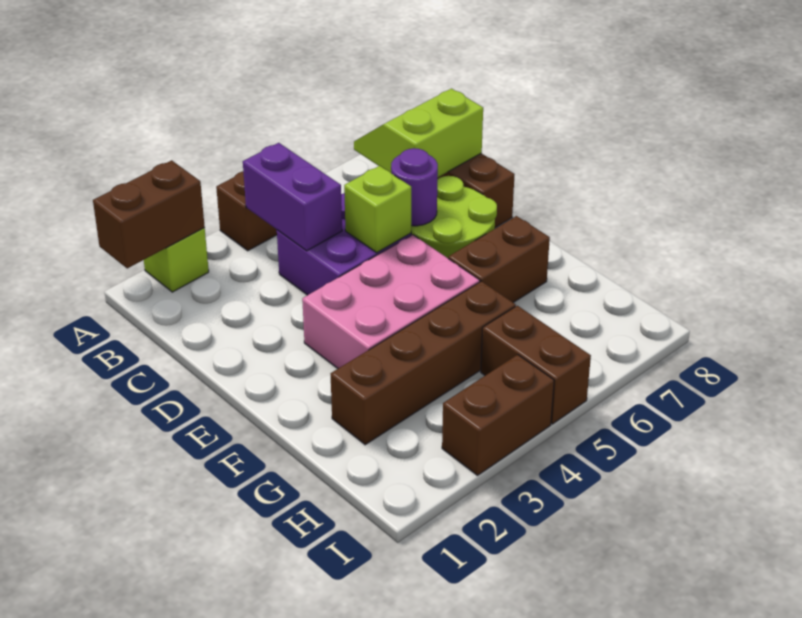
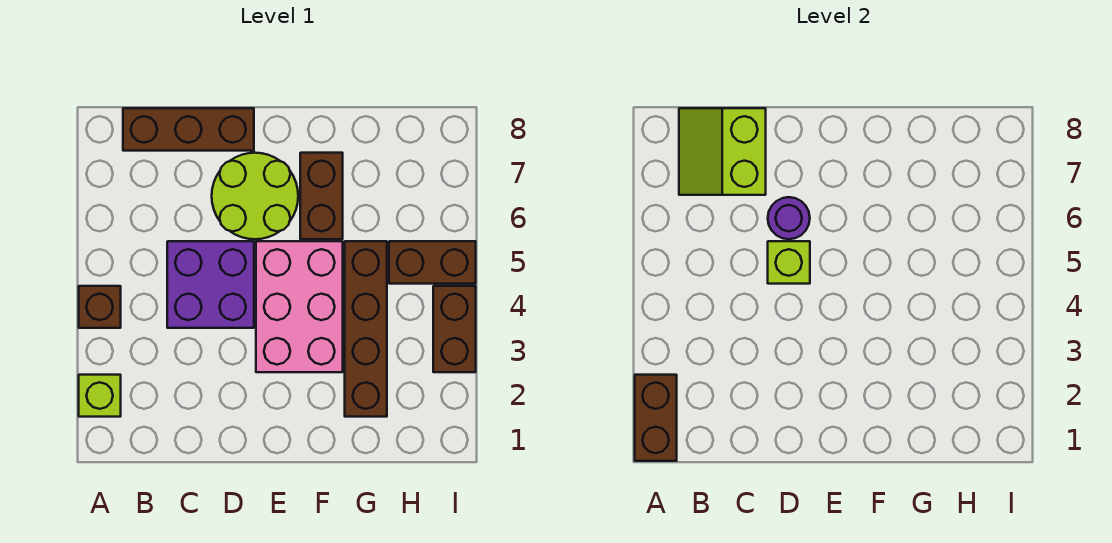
purple brick B4:C4 level 2 -> none

